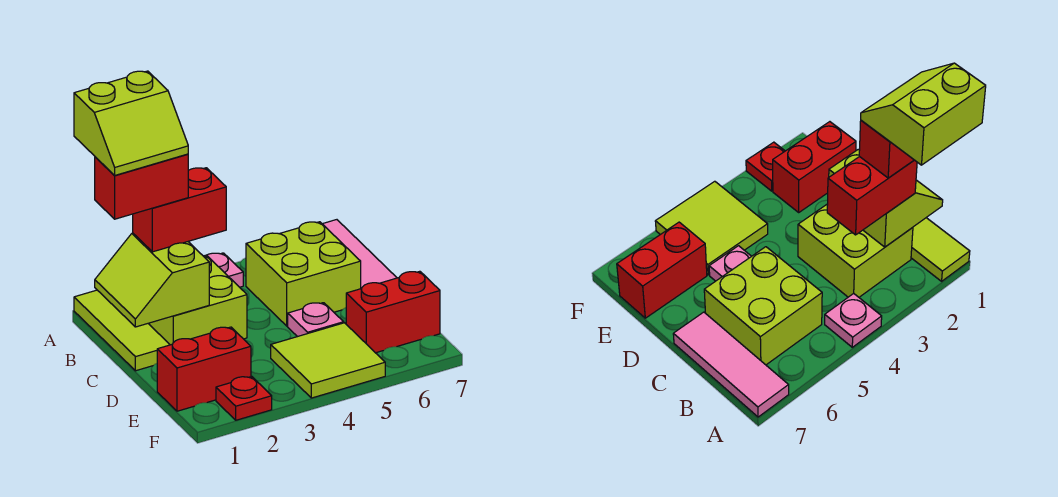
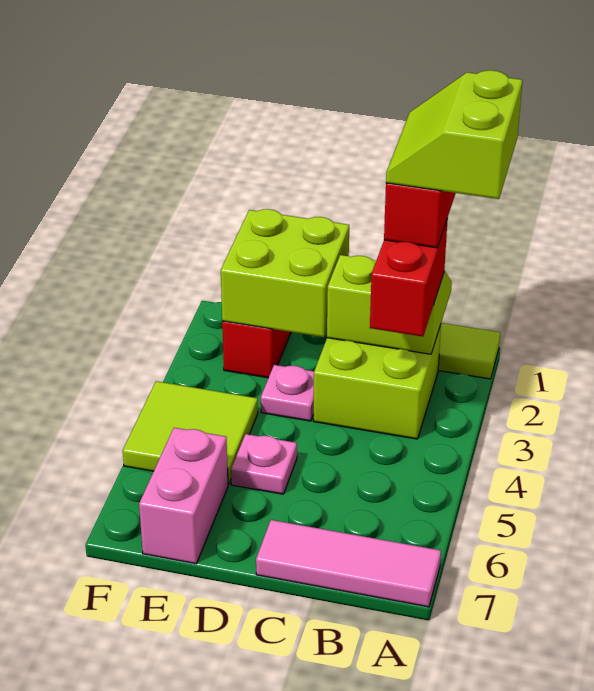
pink plate A4 level 1 -> pink plate D3 level 1
lime brick B5:C6 level 1 -> lime brick D1:E2 level 2
red brick E6:E7 level 1 -> pink brick E6:E7 level 1
red plate F2 level 1 -> none

